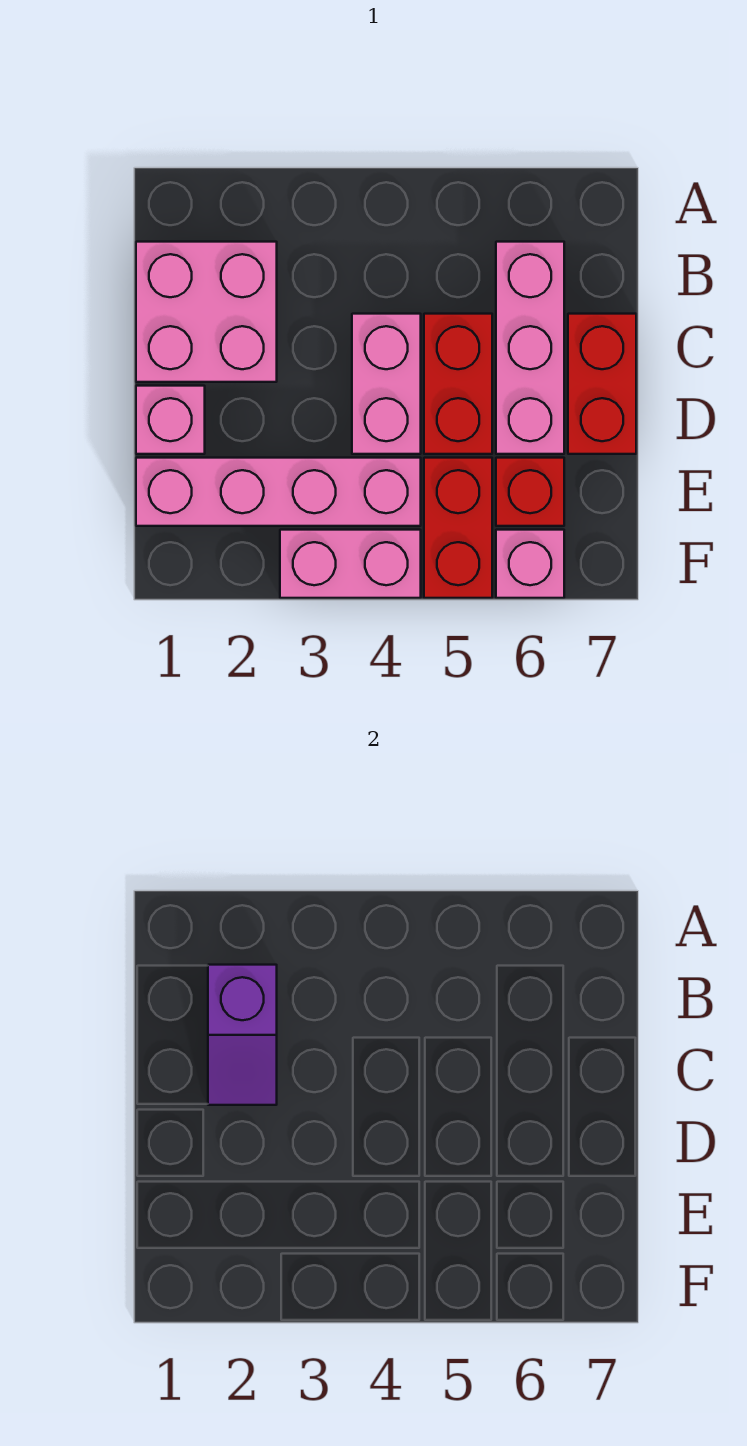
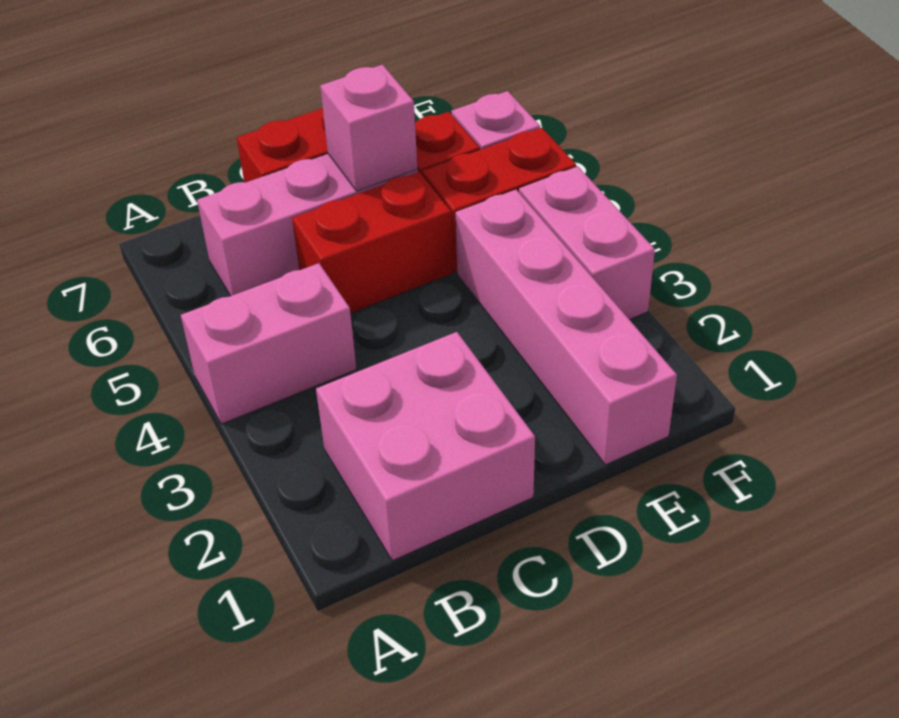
purple slope B2:C2 level 2 top B -> none
pink brick C4:D4 level 1 -> pink brick A4:B4 level 1
pink brick D1 level 1 -> pink brick D6 level 2

